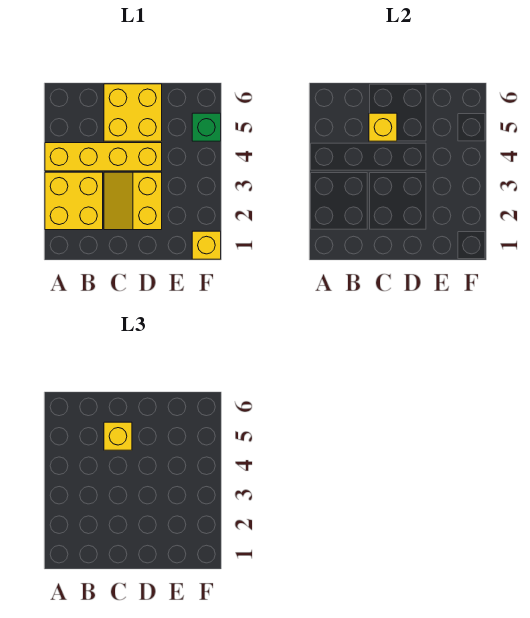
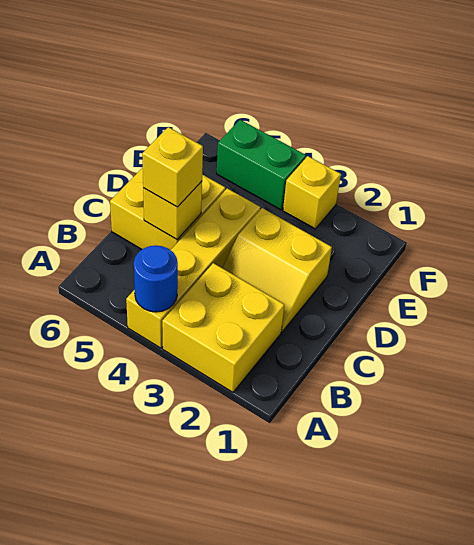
none -> blue round brick A4 level 2
yellow brick F1 level 1 -> yellow brick F3 level 1
green brick F5 level 1 -> green brick F4:F5 level 1

